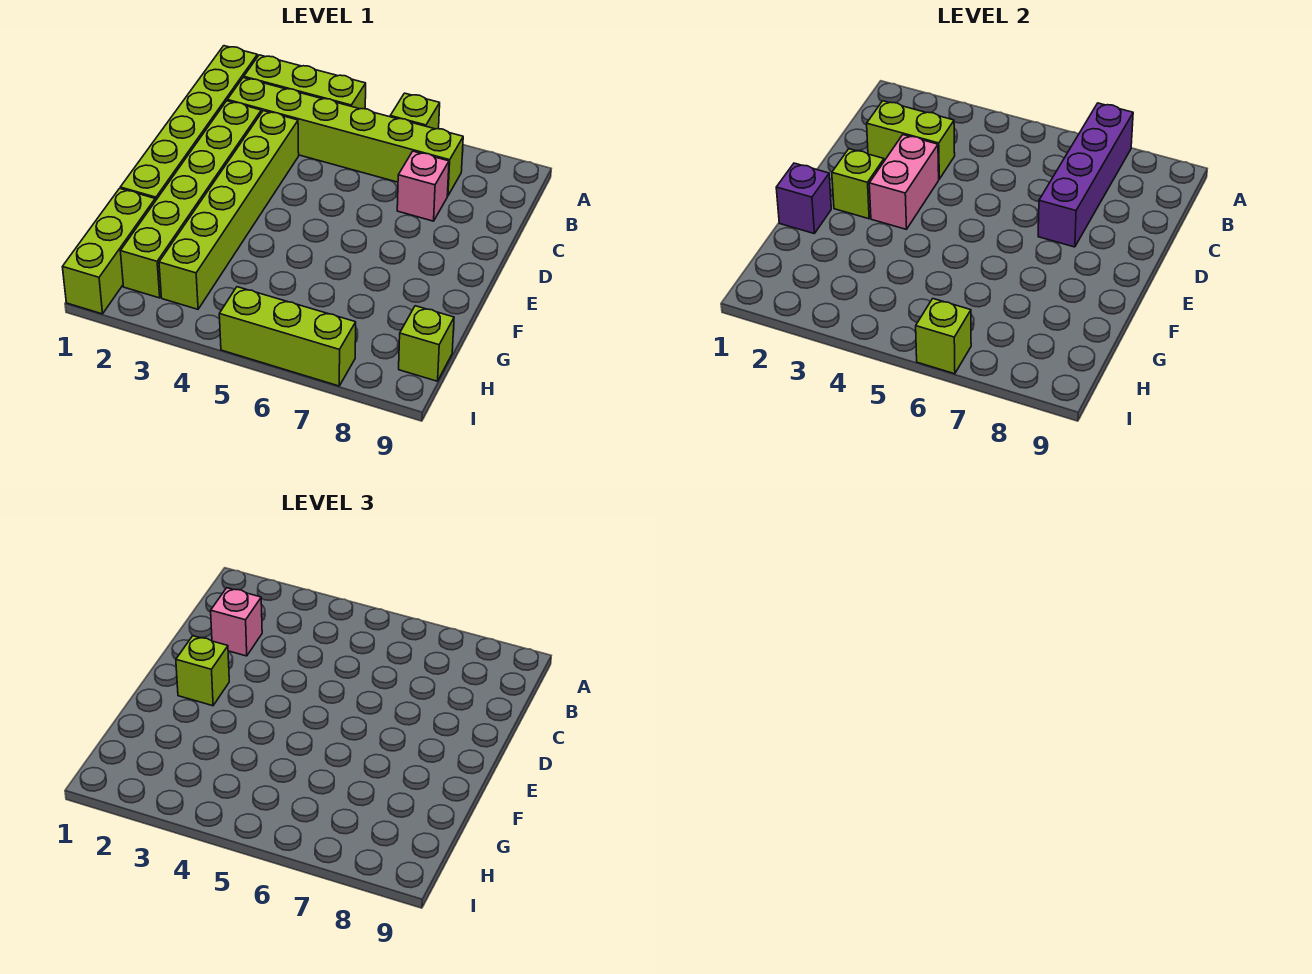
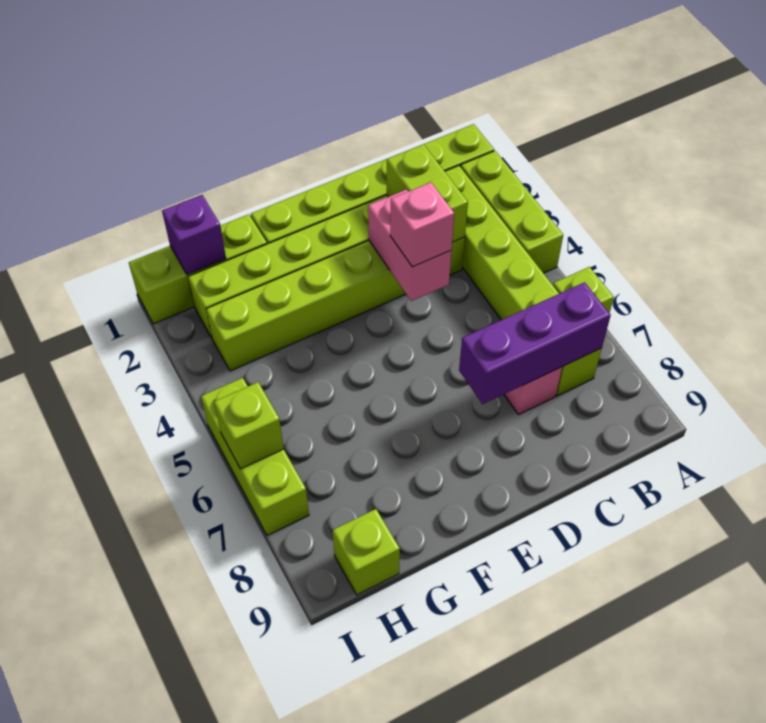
purple brick A7:D7 level 2 -> purple brick B7:D7 level 2
pink brick C2 level 3 -> pink brick D4 level 3
pink brick D3:E3 level 2 -> pink brick D3:D4 level 2
lime brick E2 level 2 -> none
lime brick E2 level 3 -> none
purple brick F1 level 2 -> purple brick H1 level 2

